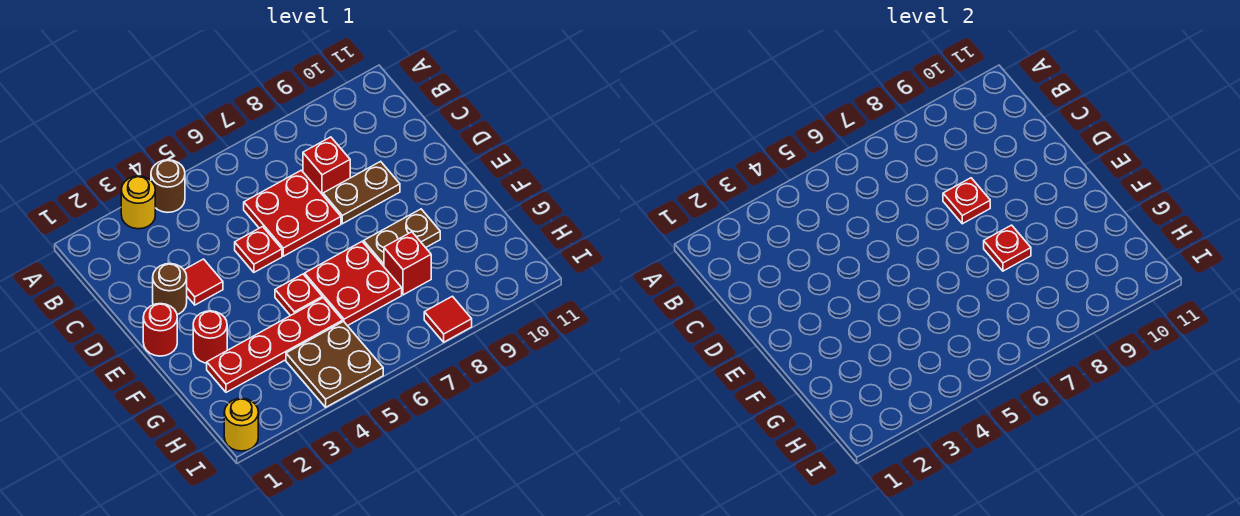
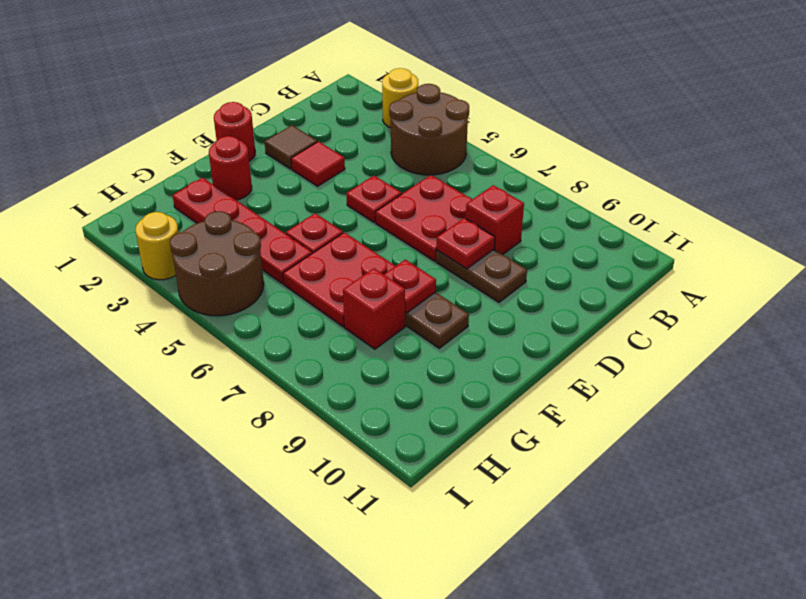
brown round brick A4 level 1 -> brown round brick A4:B5 level 1
brown round brick D2 level 1 -> brown tile D2 level 1
brown plate H4:I5 level 1 -> brown round brick H4:I5 level 1
yellow round brick I1 level 1 -> yellow round brick I3 level 1
red tile I8 level 1 -> none

